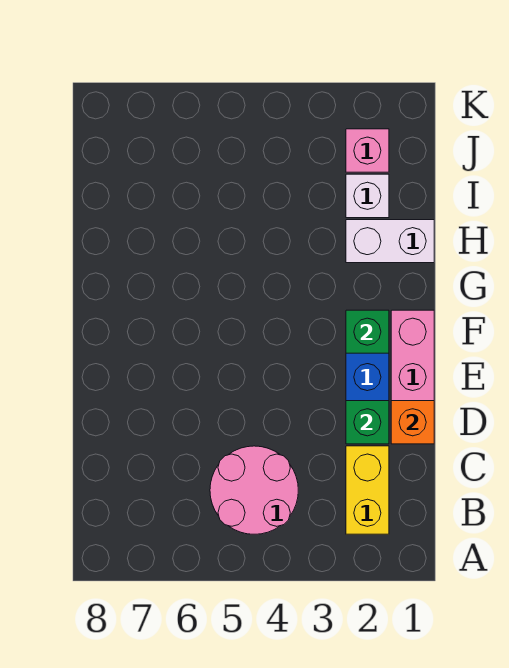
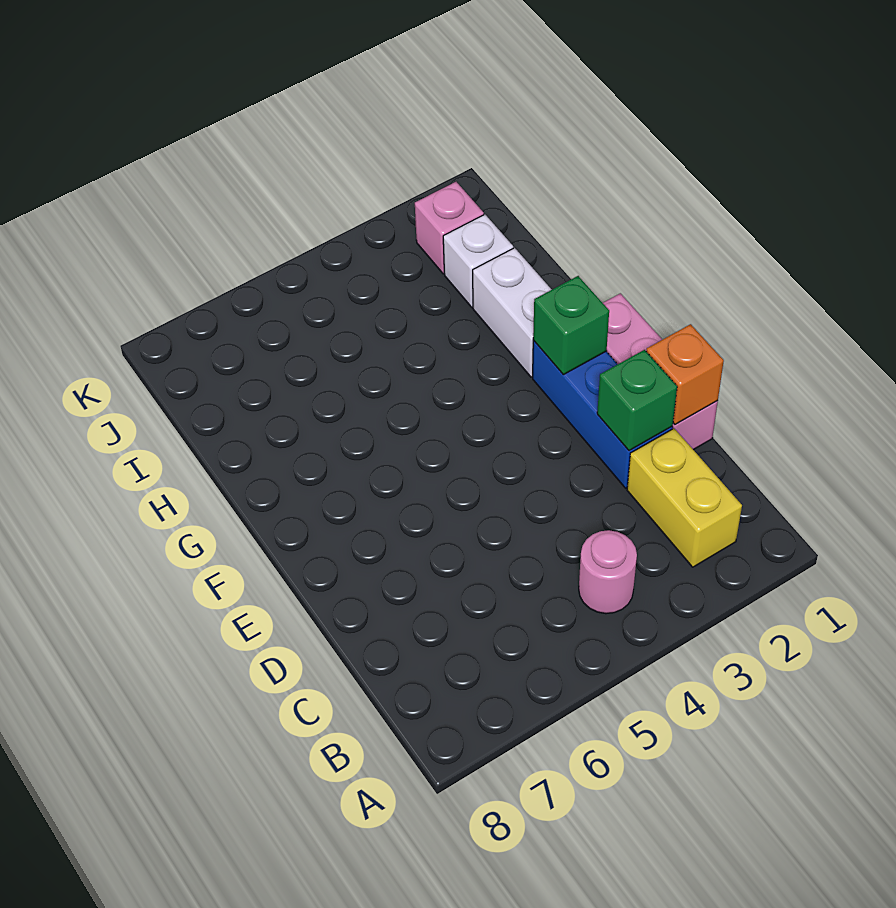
pink round brick B4:C5 level 1 -> pink round brick B4 level 1
white brick H1:H2 level 1 -> white brick G2:H2 level 1

